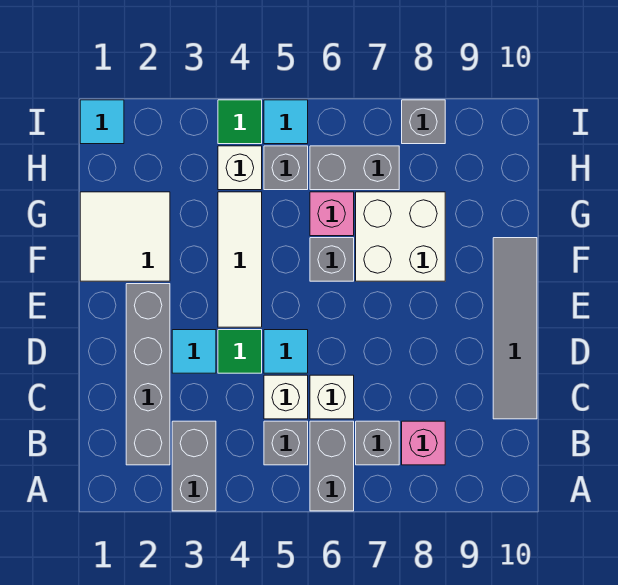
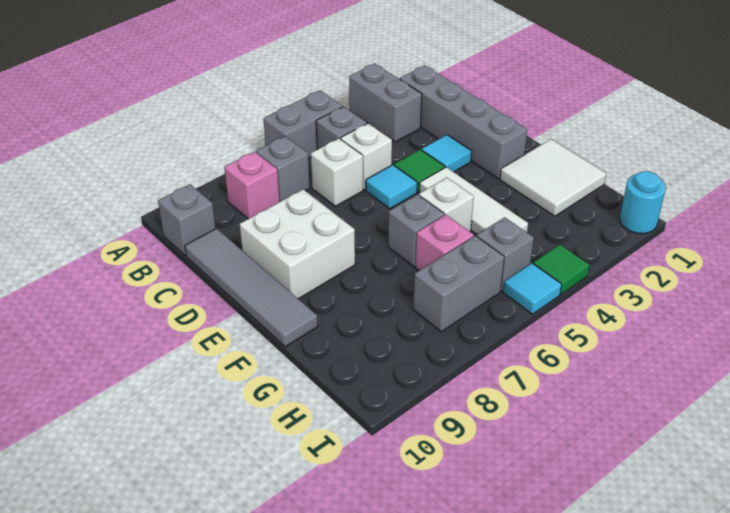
grey brick A6:B6 level 1 -> grey brick A5:A6 level 1
white brick F7:G8 level 1 -> white brick D8:E9 level 1
white brick H4 level 1 -> white brick F5 level 1
cyan tile I1 level 1 -> cyan round brick I1 level 1
grey brick I8 level 1 -> grey brick B10 level 1

